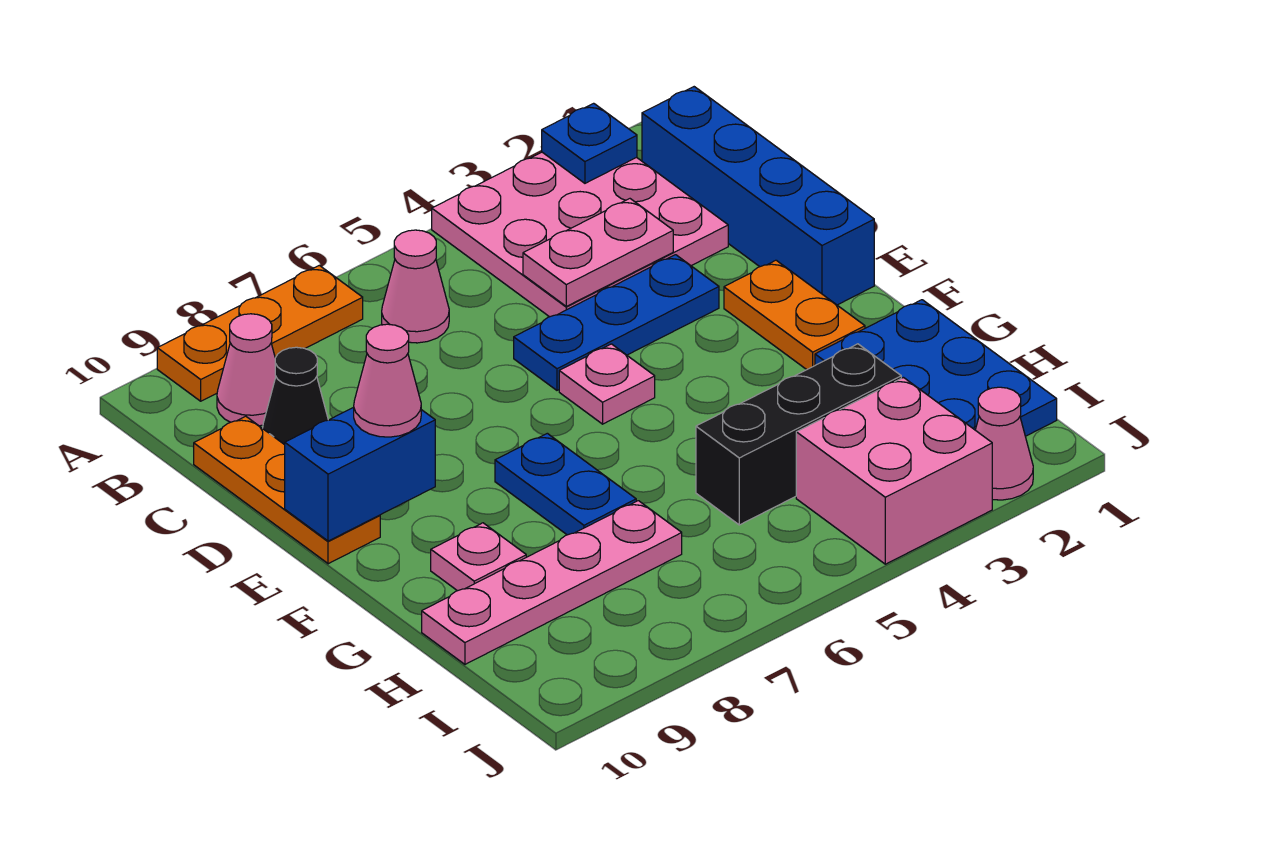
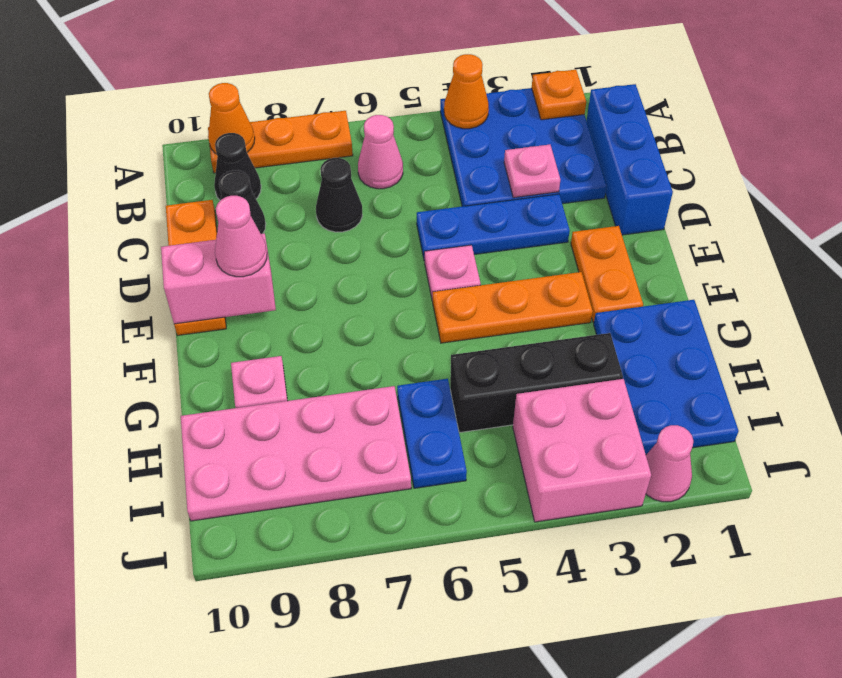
pink plate A2:C4 level 1 -> blue plate A2:C4 level 1
blue plate A2 level 2 -> orange plate A2 level 2
none -> orange cone A4 level 2
none -> orange cone A9 level 2
blue brick B1:E1 level 1 -> blue brick B1:D1 level 1
pink cone B9 level 1 -> black cone B9 level 1
pink plate C3:C4 level 2 -> pink plate C3 level 2
none -> black cone C7 level 1
blue brick E9:E10 level 2 -> pink brick E9:E10 level 2
none -> orange plate F3:F5 level 1
blue plate F7:G7 level 1 -> blue plate H6:I6 level 1
pink plate H7:H10 level 1 -> pink plate H7:I10 level 1

